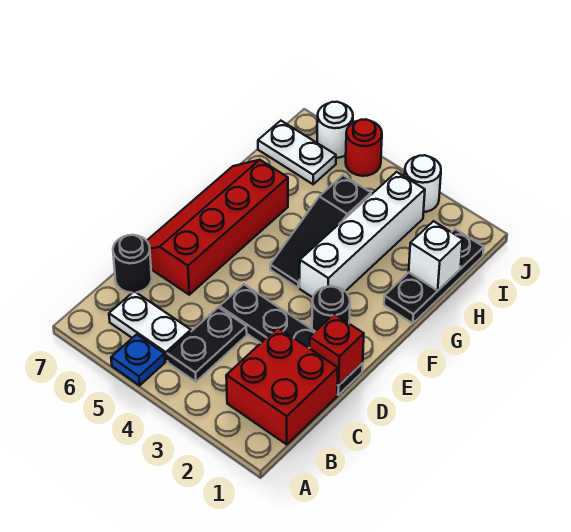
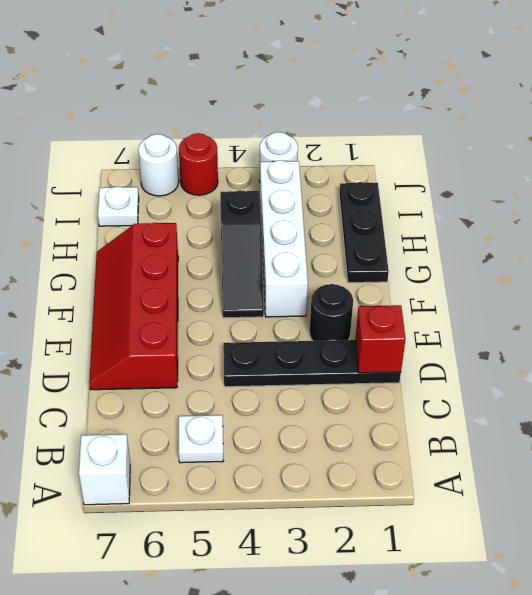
blue plate A5 level 1 -> none
red brick B1:C2 level 1 -> none
black plate B4:C4 level 1 -> none
white plate B5:B6 level 1 -> white plate B5 level 1
black round brick C7 level 1 -> none
white brick H1 level 2 -> white brick A7 level 1
white plate I6:I7 level 1 -> white plate I7 level 1

